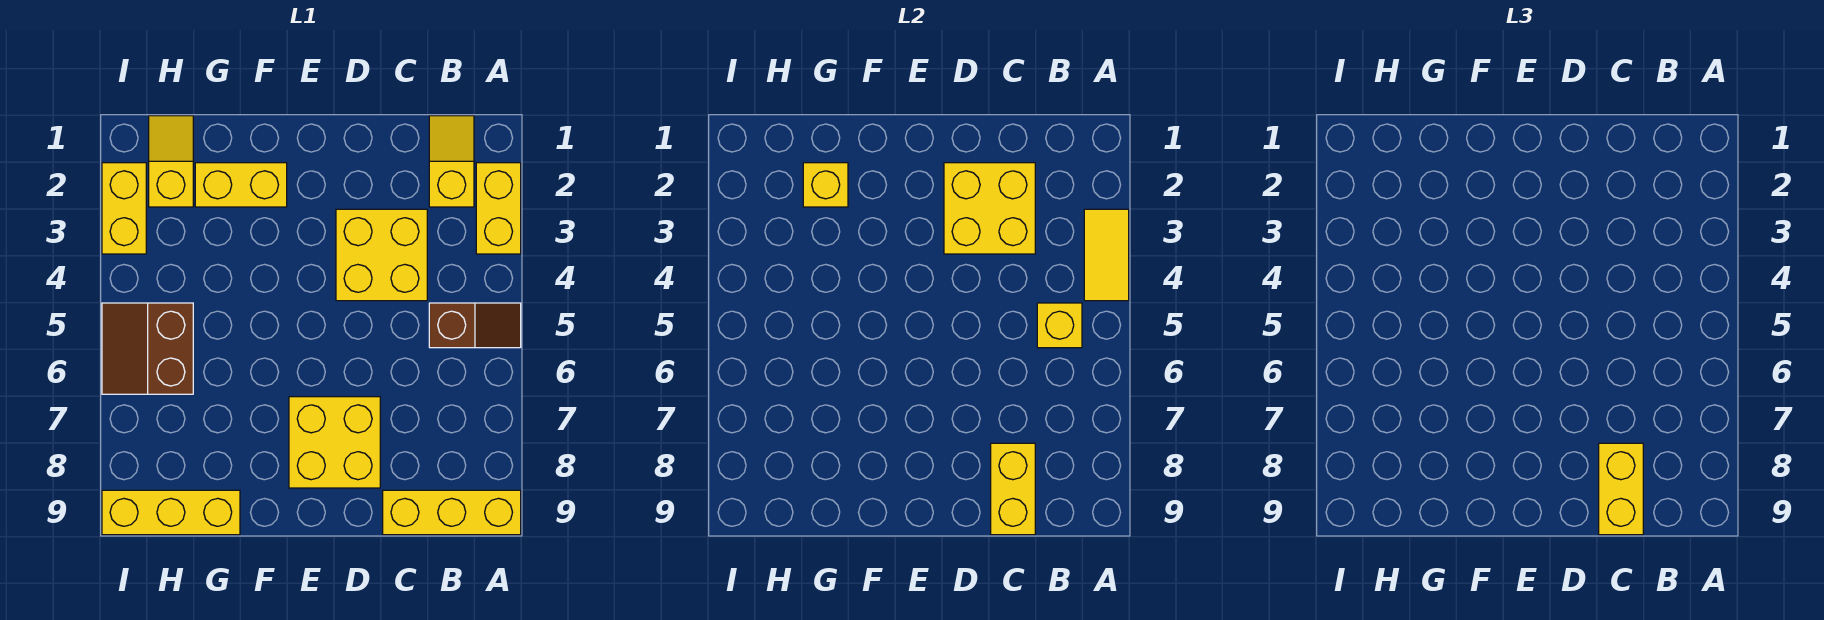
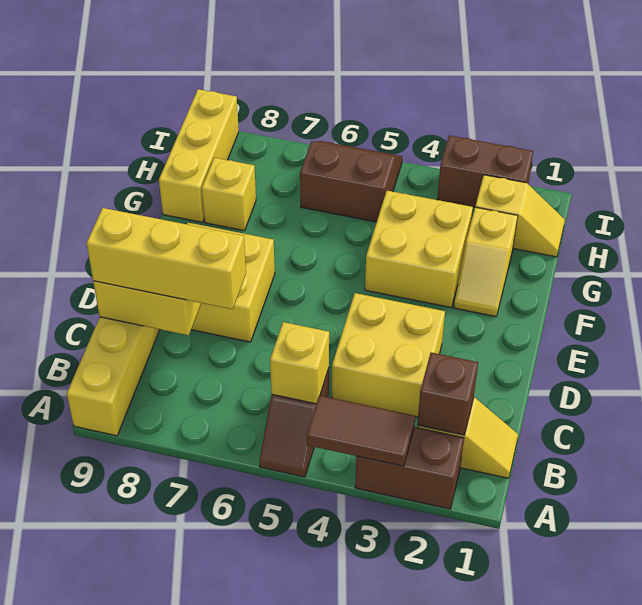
yellow brick A2:A3 level 1 -> brown brick A2:A3 level 1
yellow tile A3:A4 level 2 -> brown tile A3:A4 level 2
none -> brown brick B2 level 2
yellow brick C2:D3 level 2 -> yellow brick F3:G4 level 1
yellow brick C8:C9 level 3 -> yellow brick C7:C9 level 3
yellow brick F2:G2 level 1 -> yellow slope F2:G2 level 1 top G
yellow brick G2 level 2 -> yellow brick G8 level 1
yellow brick I2:I3 level 1 -> brown brick I2:I3 level 1

